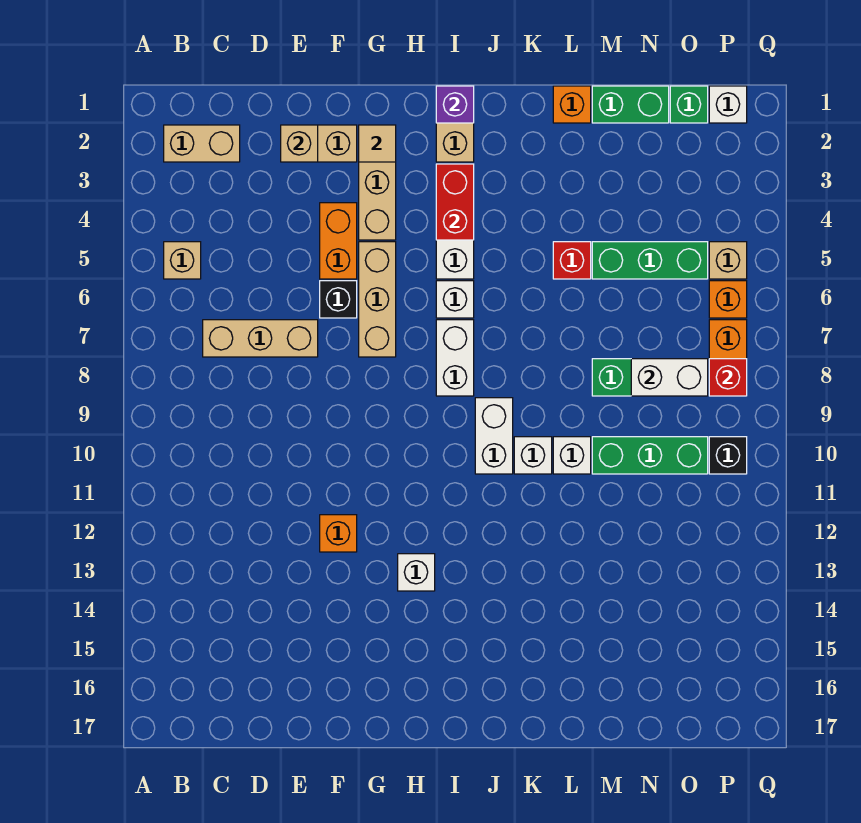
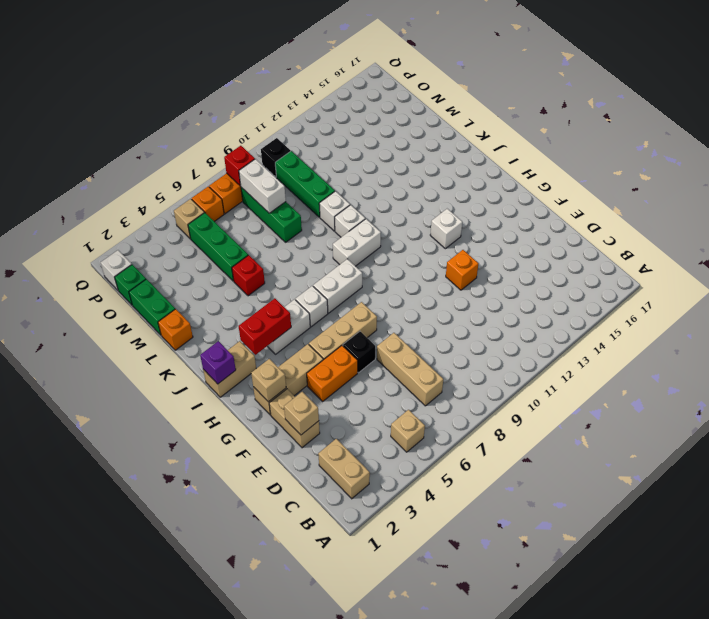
tan tile G2 level 2 -> tan brick G2 level 2

